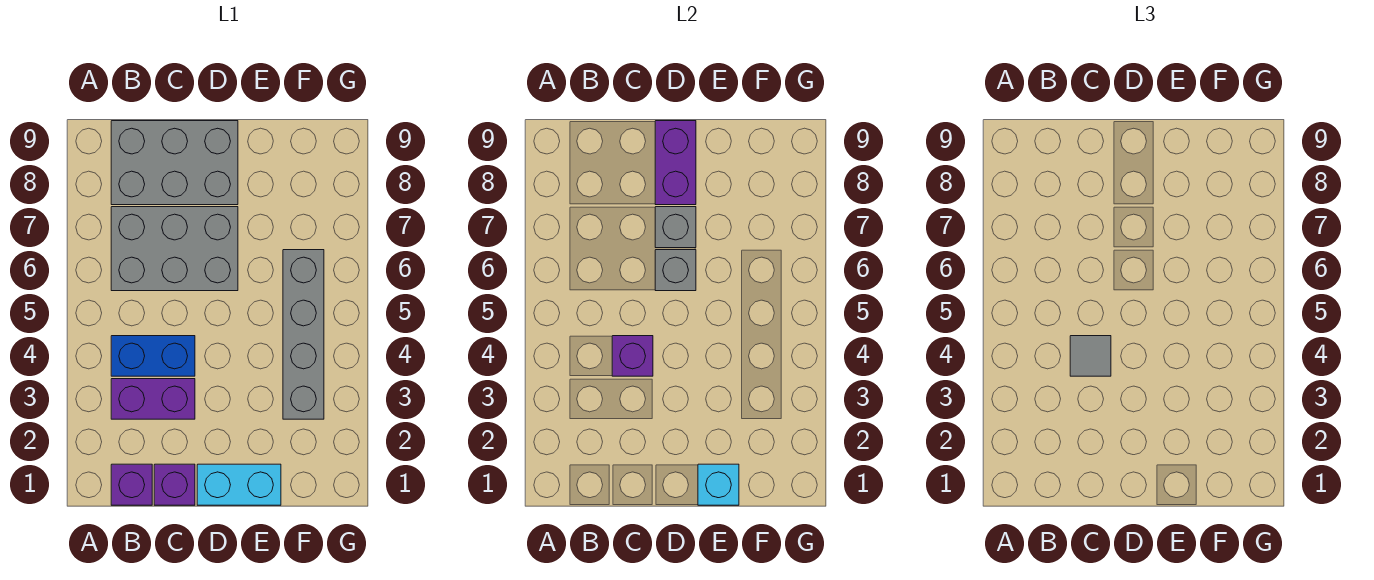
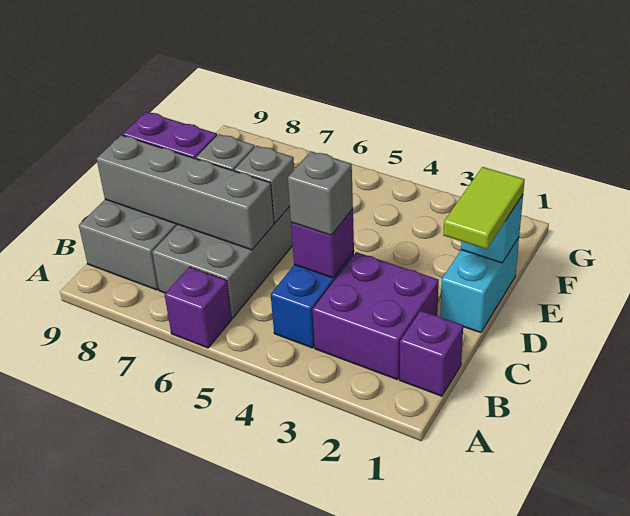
purple brick B3:C3 level 1 -> purple brick B2:C3 level 1
purple brick C1 level 1 -> purple brick A6 level 1
grey tile C4 level 3 -> grey brick C4 level 3
none -> lime tile D1:E1 level 3
grey brick F3:F6 level 1 -> grey brick C6:C9 level 2

